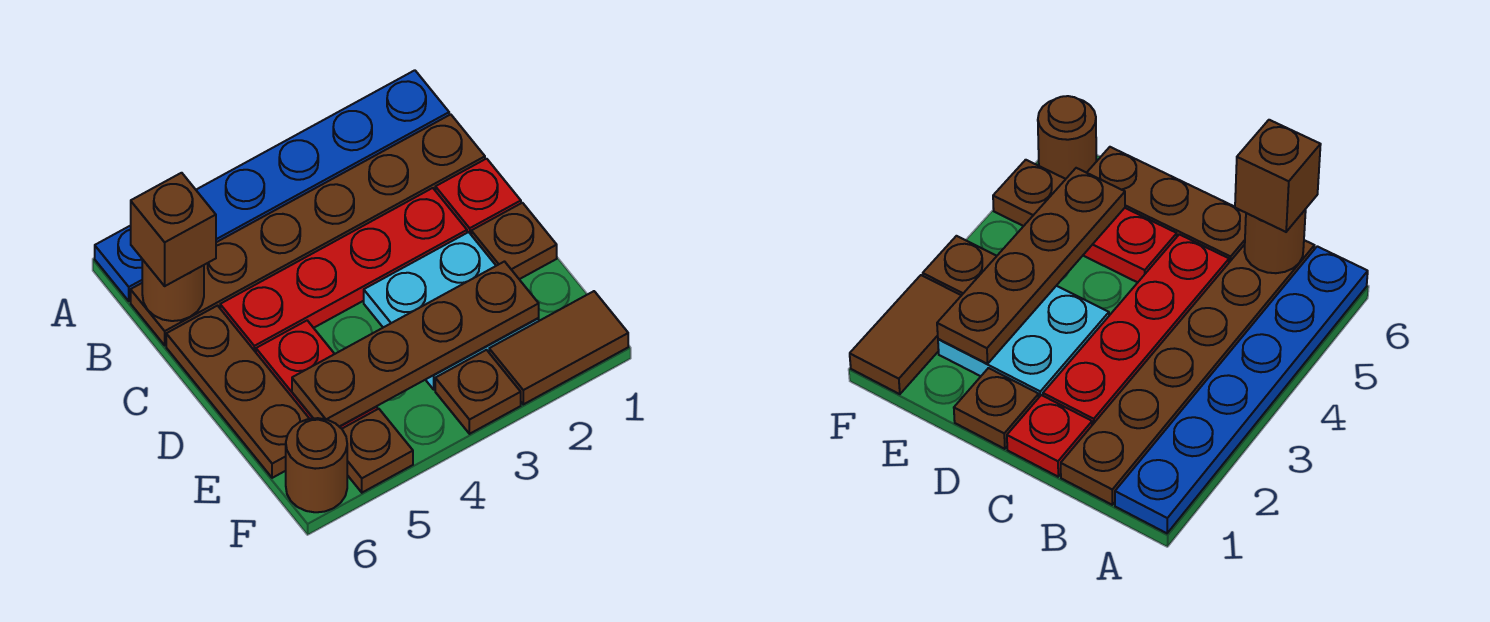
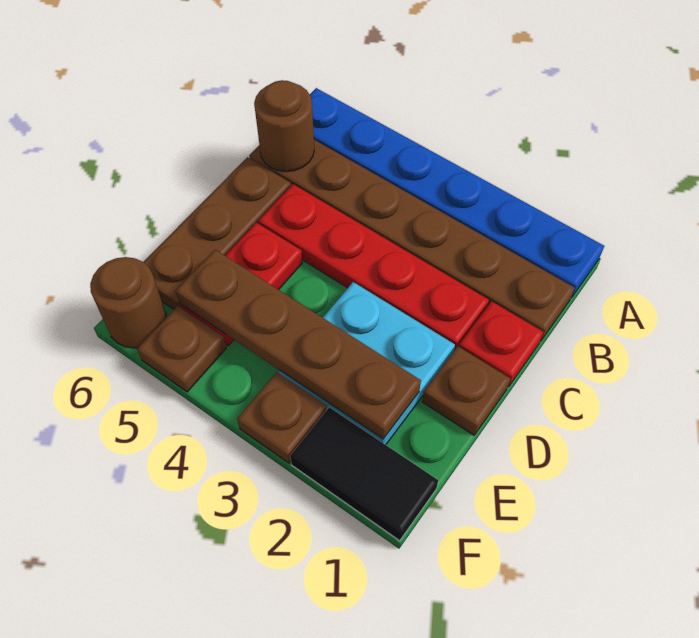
brown brick B6 level 3 -> none
brown tile F1:F2 level 1 -> black tile F1:F2 level 1

